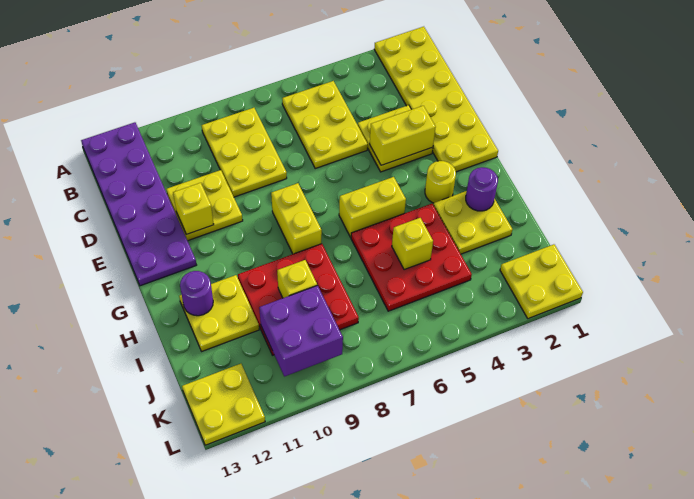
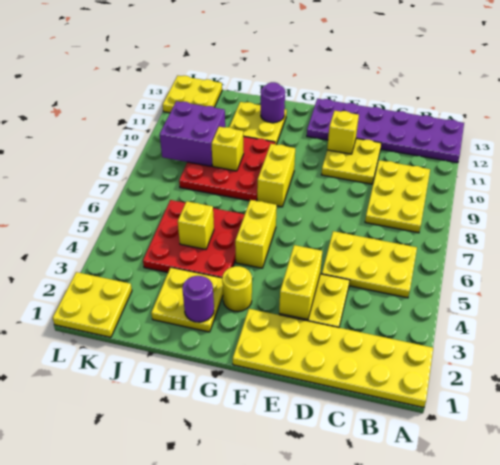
yellow plate B8:D9 level 1 -> yellow plate B8:C10 level 1
yellow brick F8:G8 level 1 -> yellow brick G8:G9 level 1

